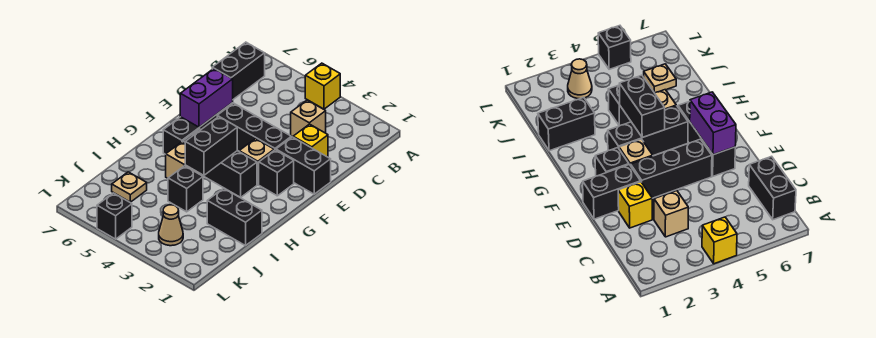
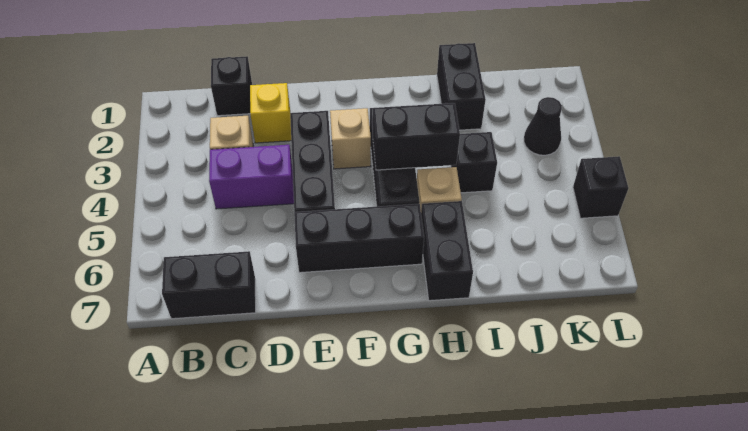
yellow brick A4 level 1 -> none
black brick E1:E2 level 1 -> black brick H6:H7 level 1
purple brick E6:F6 level 2 -> purple brick C4:D4 level 1
black brick F2 level 1 -> black brick C1 level 1
tan plate J6 level 1 -> none
tan cone K3 level 1 -> black cone K3 level 1

